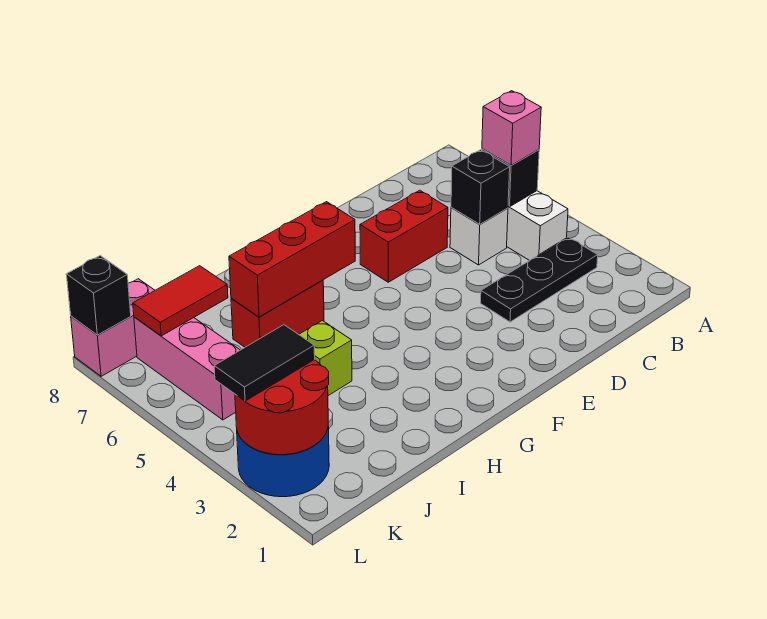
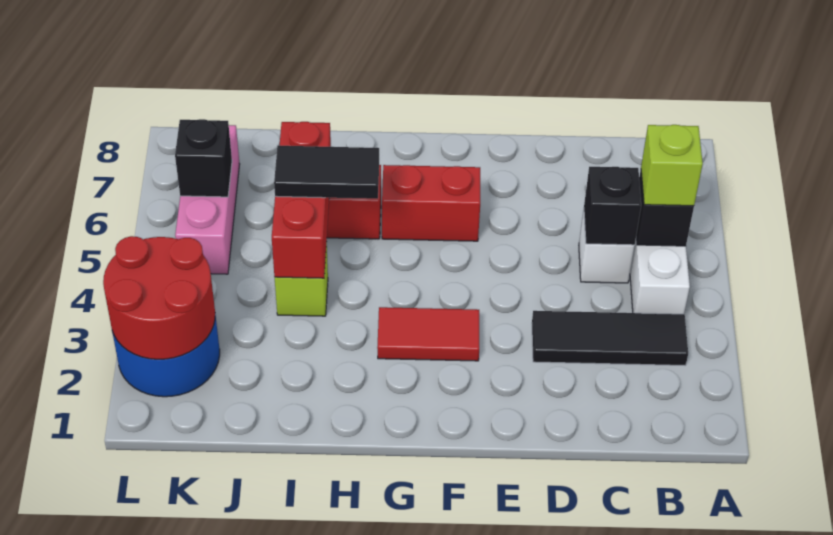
black plate B3:D3 level 1 -> black tile B3:D3 level 1
pink brick B5 level 3 -> lime brick B5 level 3
red brick D6:E6 level 1 -> red brick F6:G6 level 1
red brick G6:I6 level 2 -> red brick I4:I6 level 2
red tile J7:K7 level 2 -> red tile F3:G3 level 1
black tile K3:L3 level 3 -> black tile H5:I5 level 3
pink brick K8:L8 level 1 -> none
black brick L8 level 2 -> black brick K6 level 2

